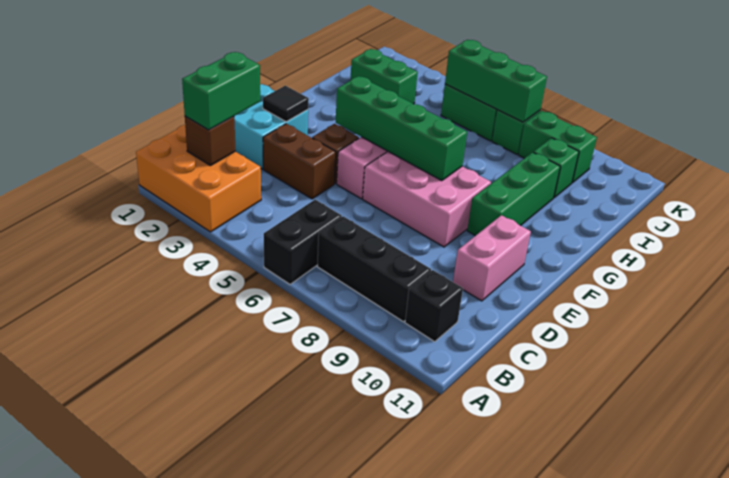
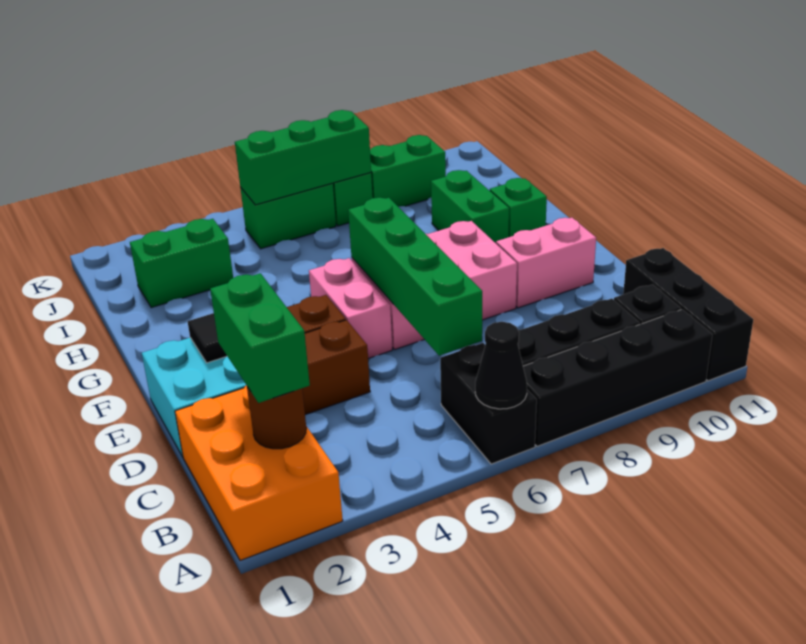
orange brick A1:B3 level 1 -> orange brick A1:C2 level 1
none -> black cone A6 level 2
none -> black brick A7:A10 level 1
none -> black brick A11:C11 level 1
brown brick B2 level 2 -> brown round brick B2 level 2
pink brick D10:E10 level 1 -> pink brick E9:E10 level 1
green brick F4:F7 level 2 -> green brick C6:F6 level 2
green brick F9:H9 level 1 -> green brick G9:H9 level 1
green brick I9 level 1 -> green brick G10 level 1

